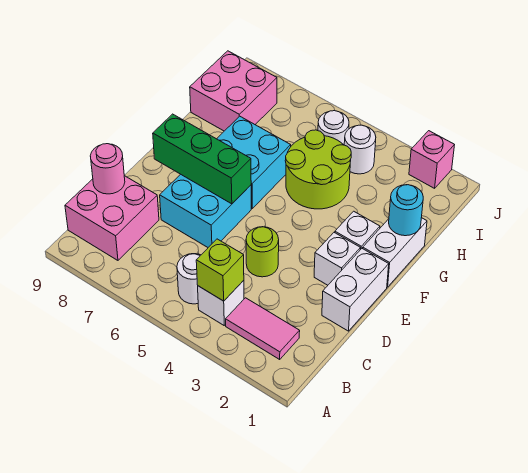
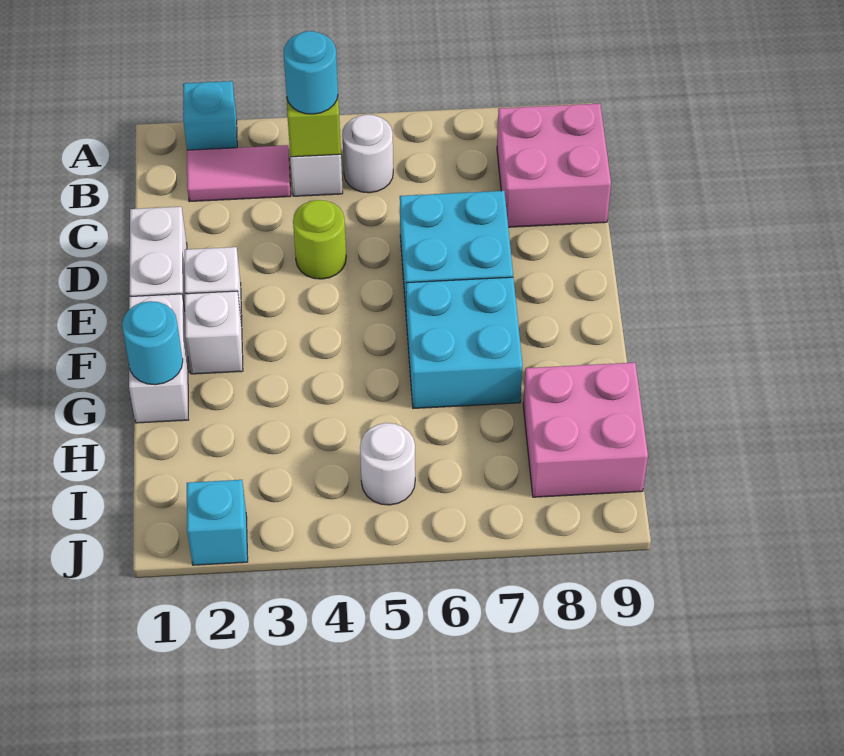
none -> cyan brick A2 level 1
none -> cyan round brick B4 level 3
pink round brick C9 level 2 -> none
green brick E6:E8 level 2 -> none
lime round brick G4:H5 level 1 -> none
white round brick I4 level 1 -> none
pink brick J2 level 1 -> cyan brick J2 level 1

